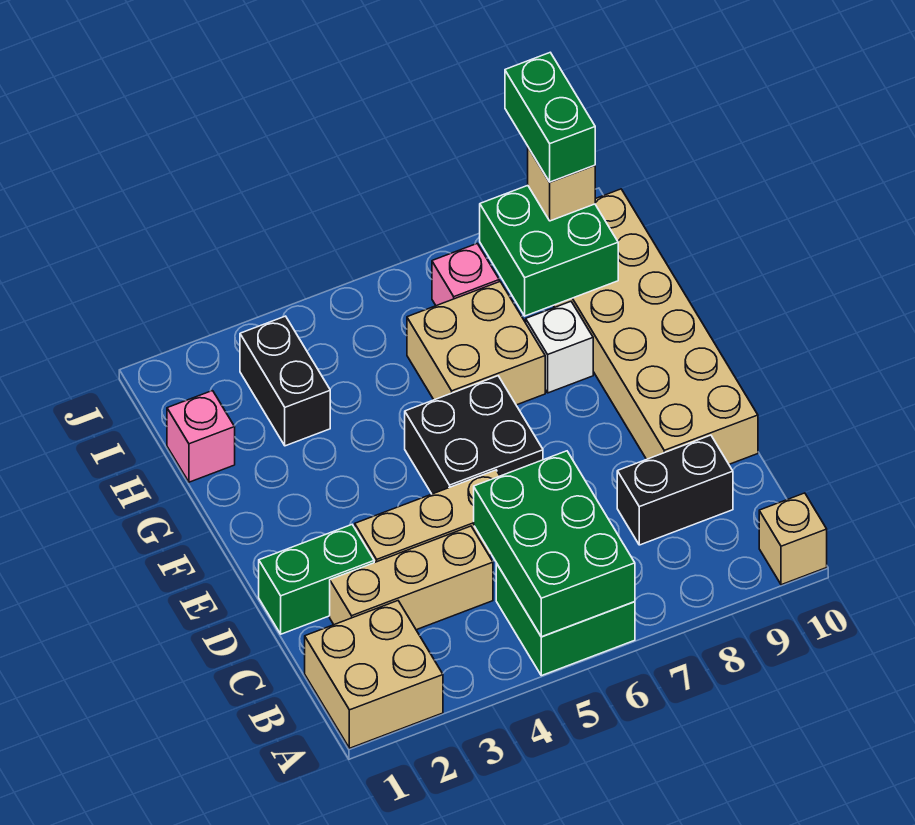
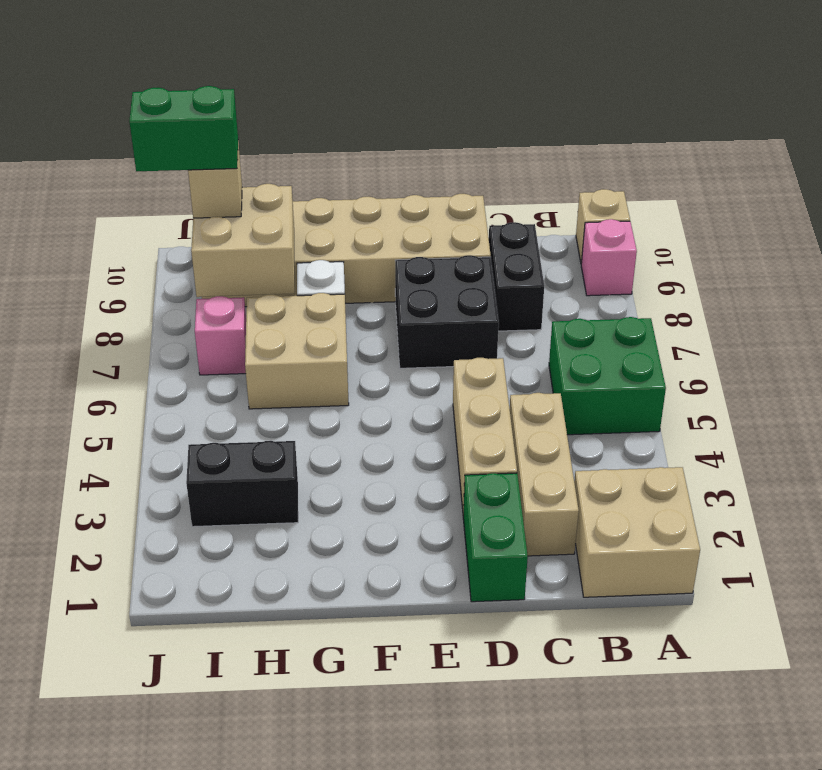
green brick A5:C6 level 2 -> none
black brick E5:F6 level 1 -> black brick D7:E8 level 1
pink brick H1 level 1 -> pink brick A9 level 1
green brick H8:I9 level 2 -> tan brick H8:I9 level 2

